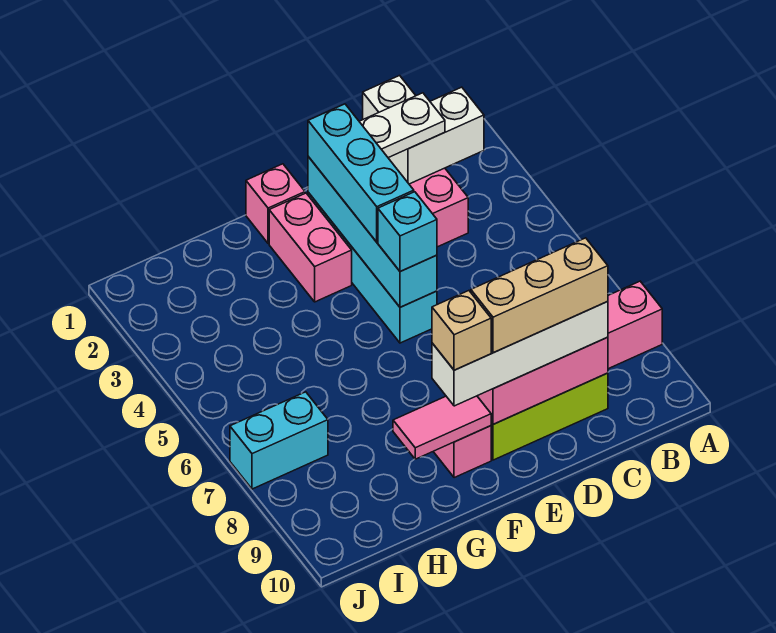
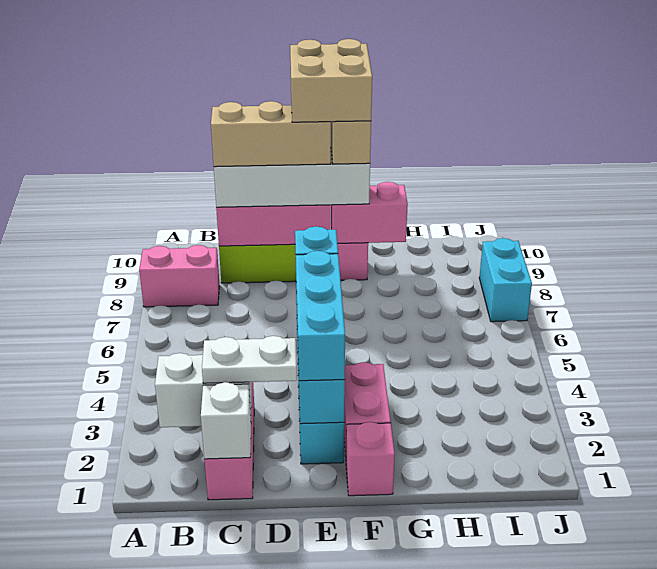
none -> tan brick E9:F10 level 5
pink tile F9:G9 level 2 -> pink brick F9:G9 level 2
cyan brick I7:J7 level 1 -> cyan brick J7:J8 level 1

